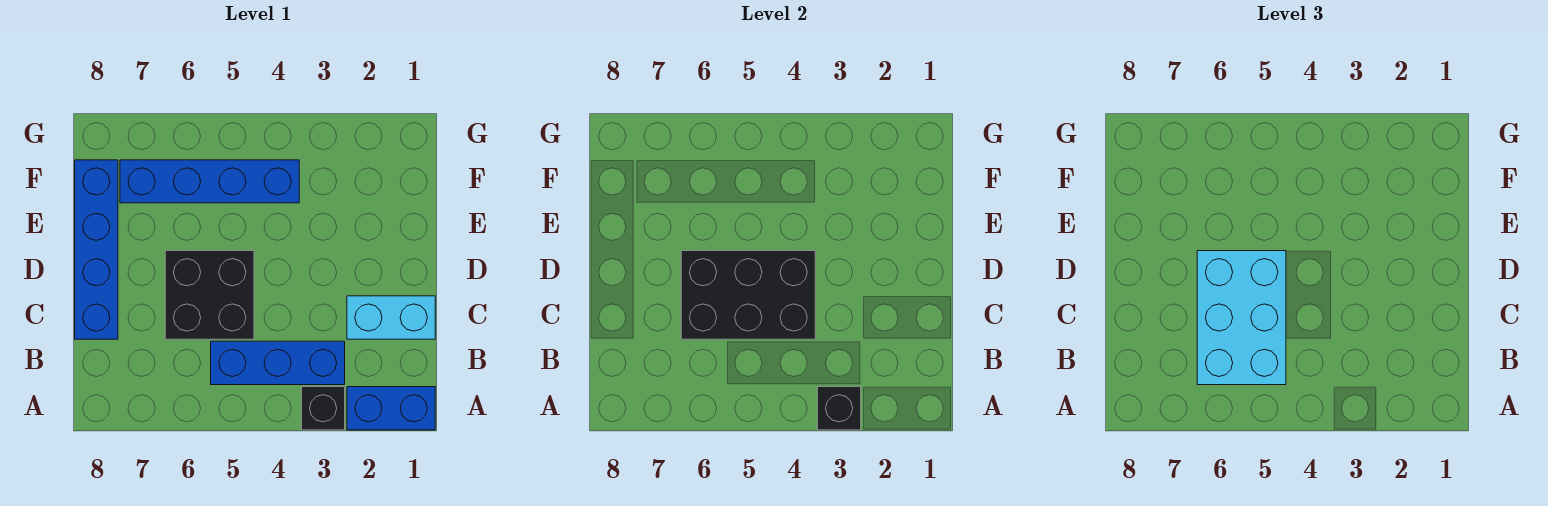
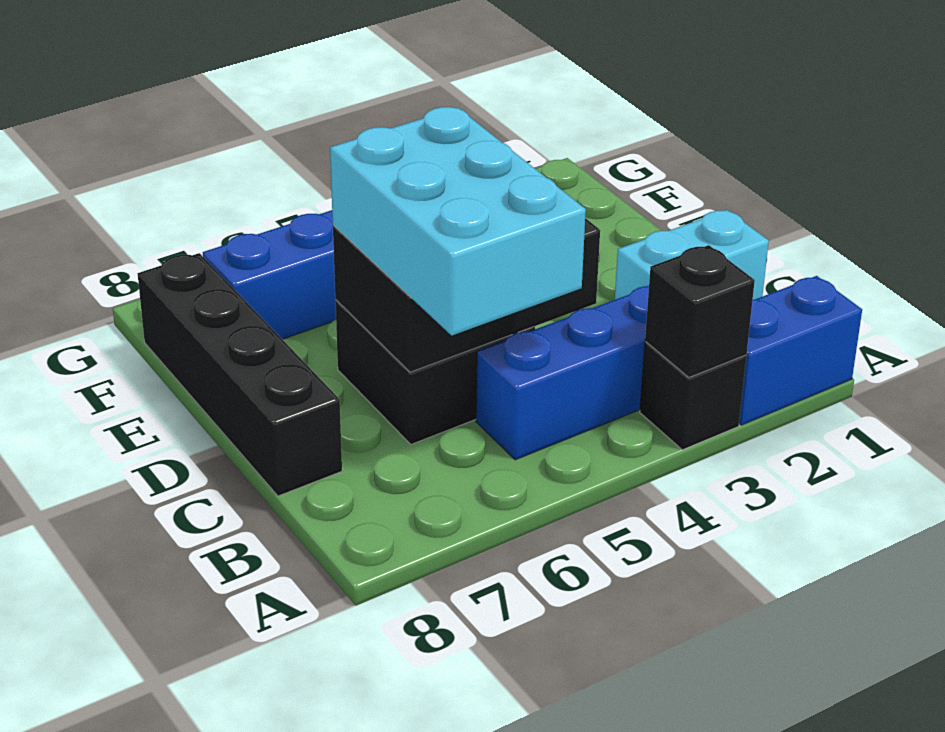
blue brick C8:F8 level 1 -> black brick C8:F8 level 1

